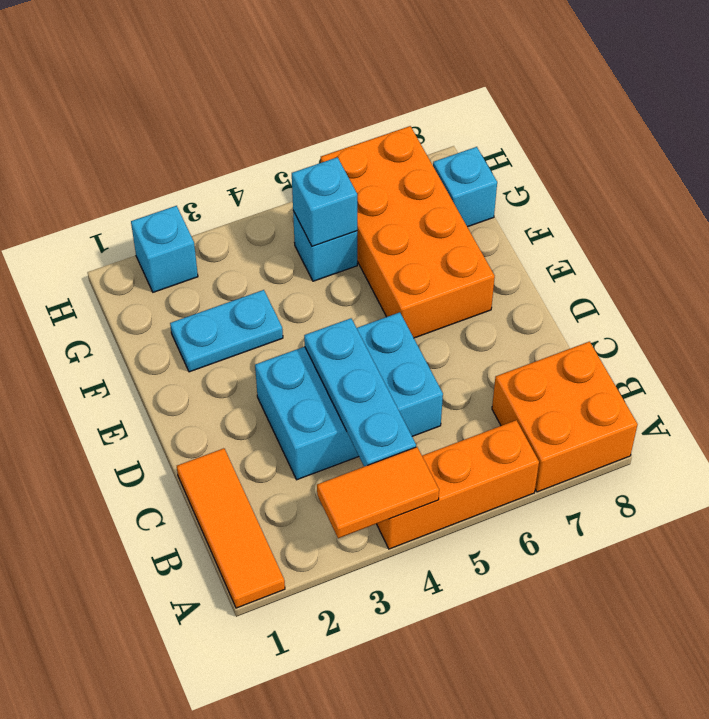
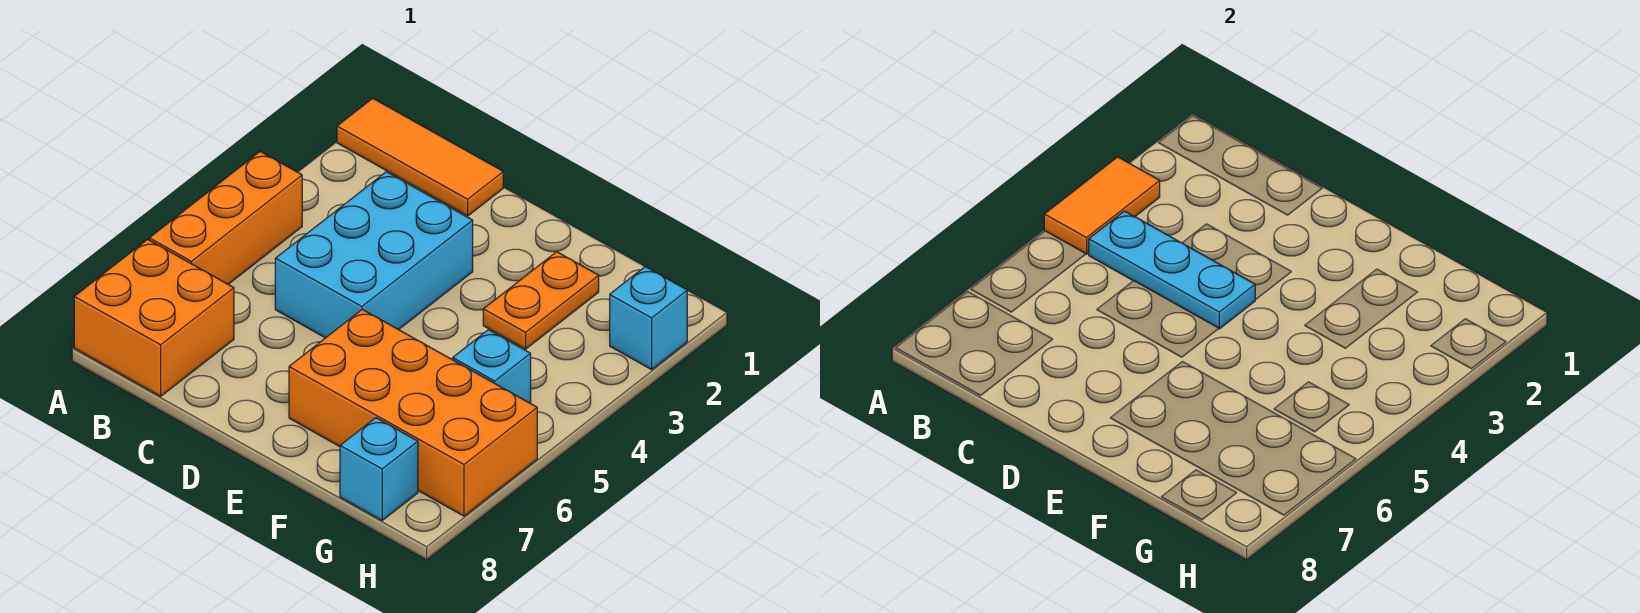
cyan plate F2:F3 level 1 -> orange plate F2:F3 level 1
cyan brick G5 level 2 -> none

